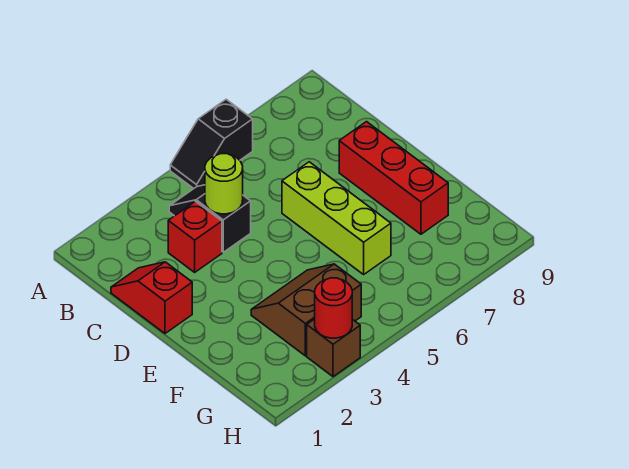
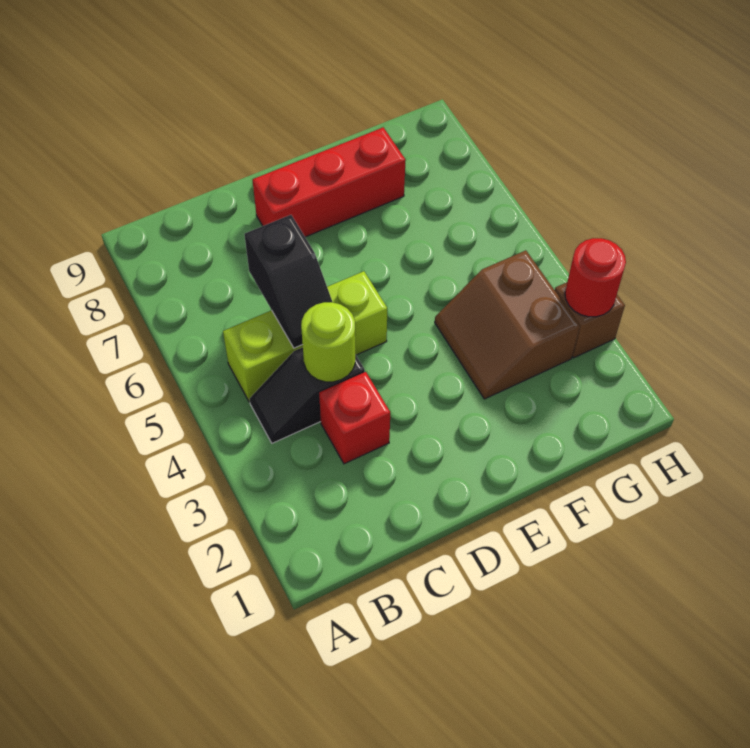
black slope A5:A6 level 1 top 6 -> black slope C5:C6 level 2 top 6
red slope C1:D1 level 1 top D -> none
lime brick D6:F6 level 1 -> lime brick B5:D5 level 1

